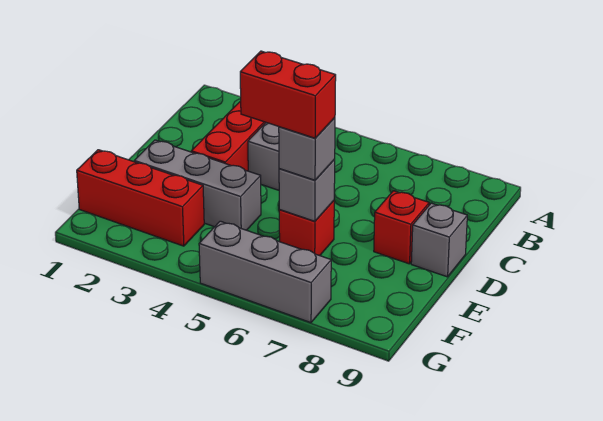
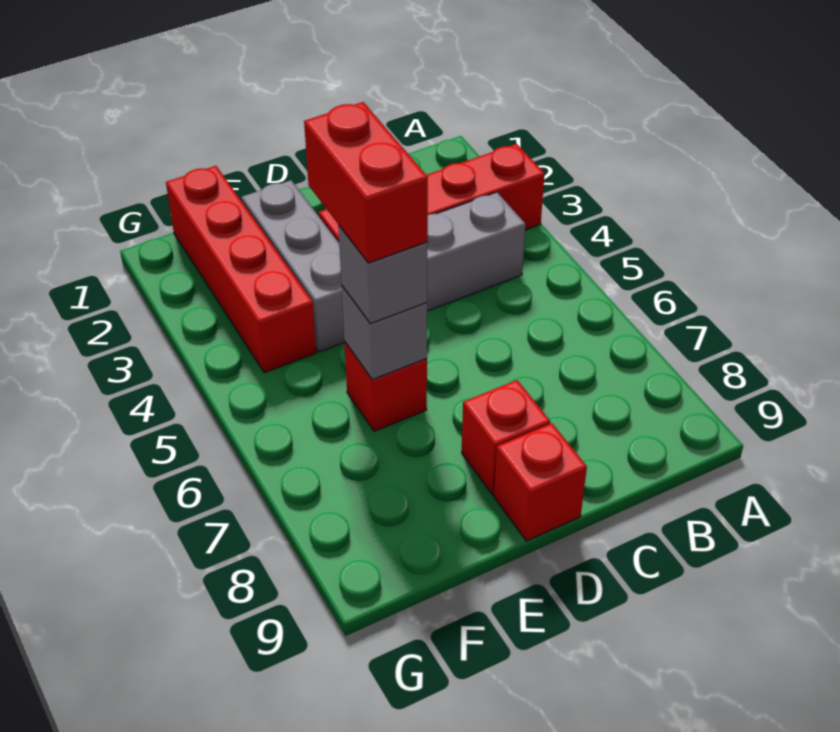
grey brick D9 level 1 -> red brick D9 level 1
red brick F1:F3 level 1 -> red brick F1:F4 level 1
grey brick G5:G7 level 1 -> none

